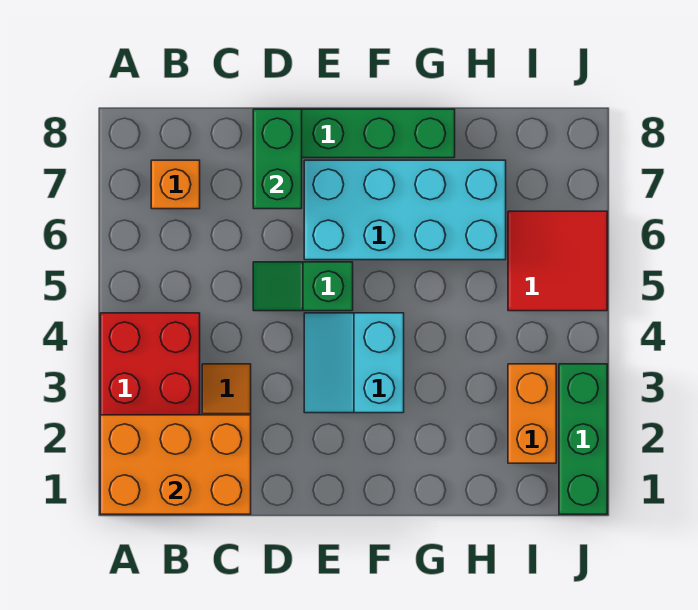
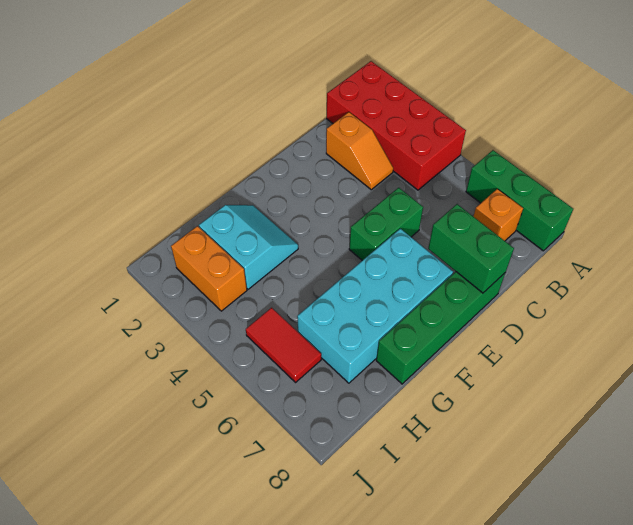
orange brick A1:C2 level 2 -> none
green slope D5:E5 level 1 top E -> green brick D5:E5 level 1
cyan slope E3:F4 level 1 top F -> cyan slope G2:H3 level 1 top H
red tile I5:J6 level 1 -> red tile I5:I6 level 1
green brick J1:J3 level 1 -> green brick A6:A8 level 1

